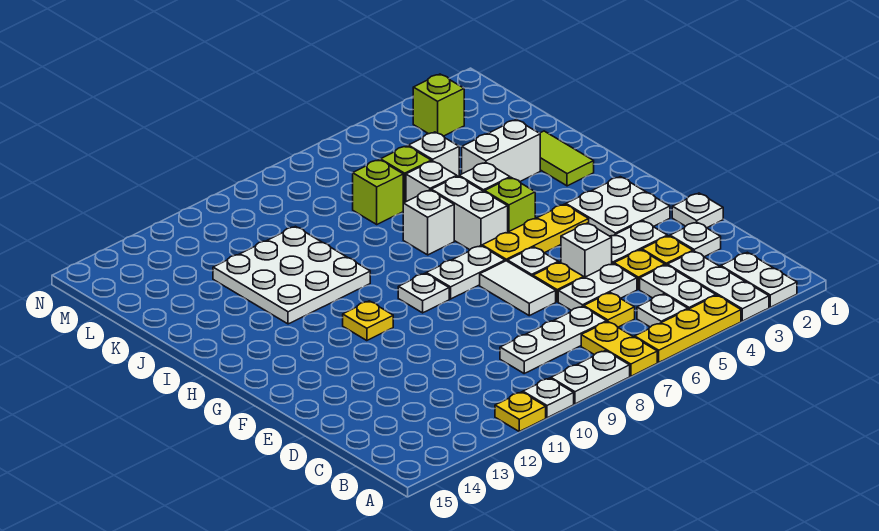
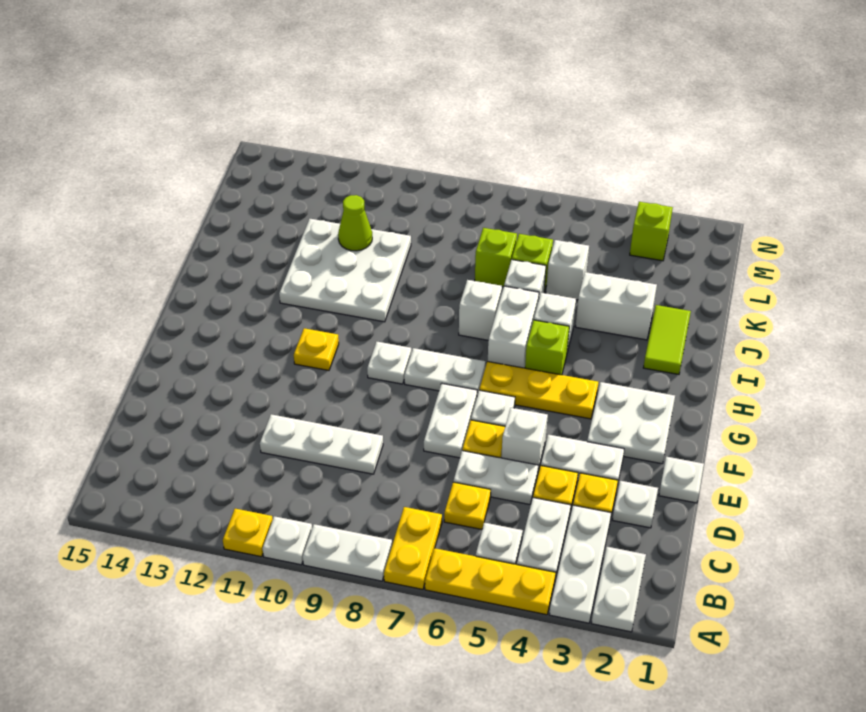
white plate C7:C9 level 1 -> white plate D9:D11 level 1
white tile E7:F7 level 1 -> white plate E7:F7 level 1
none -> lime cone K11 level 2

